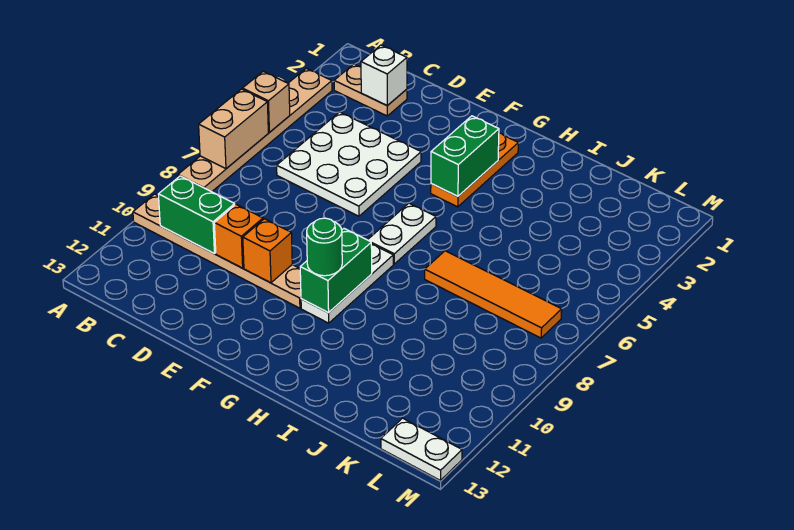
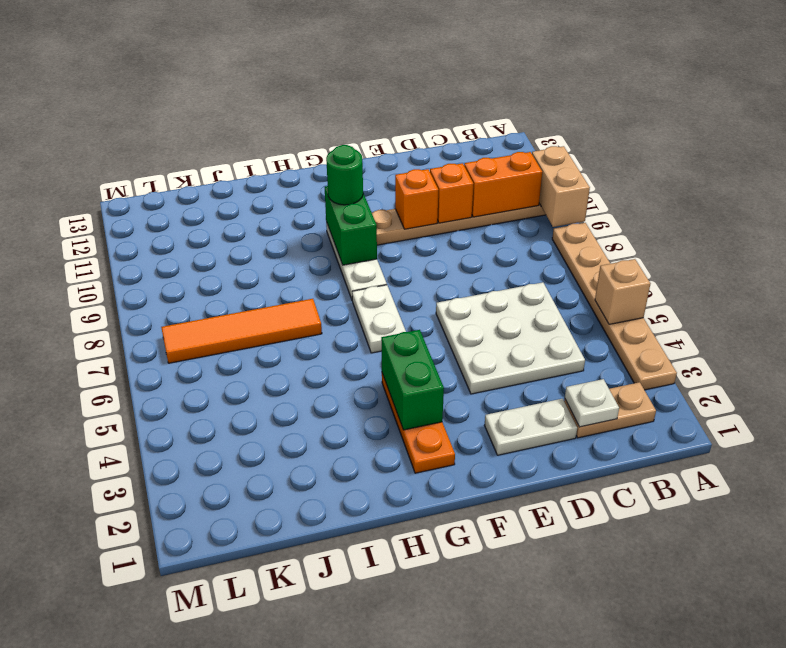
tan brick A6:A7 level 2 -> tan brick A9:A10 level 2
green brick B10:C10 level 2 -> orange brick B10:C10 level 2
white brick C2 level 2 -> white plate C2 level 2
white plate L13:M13 level 1 -> white plate D2:E2 level 1

